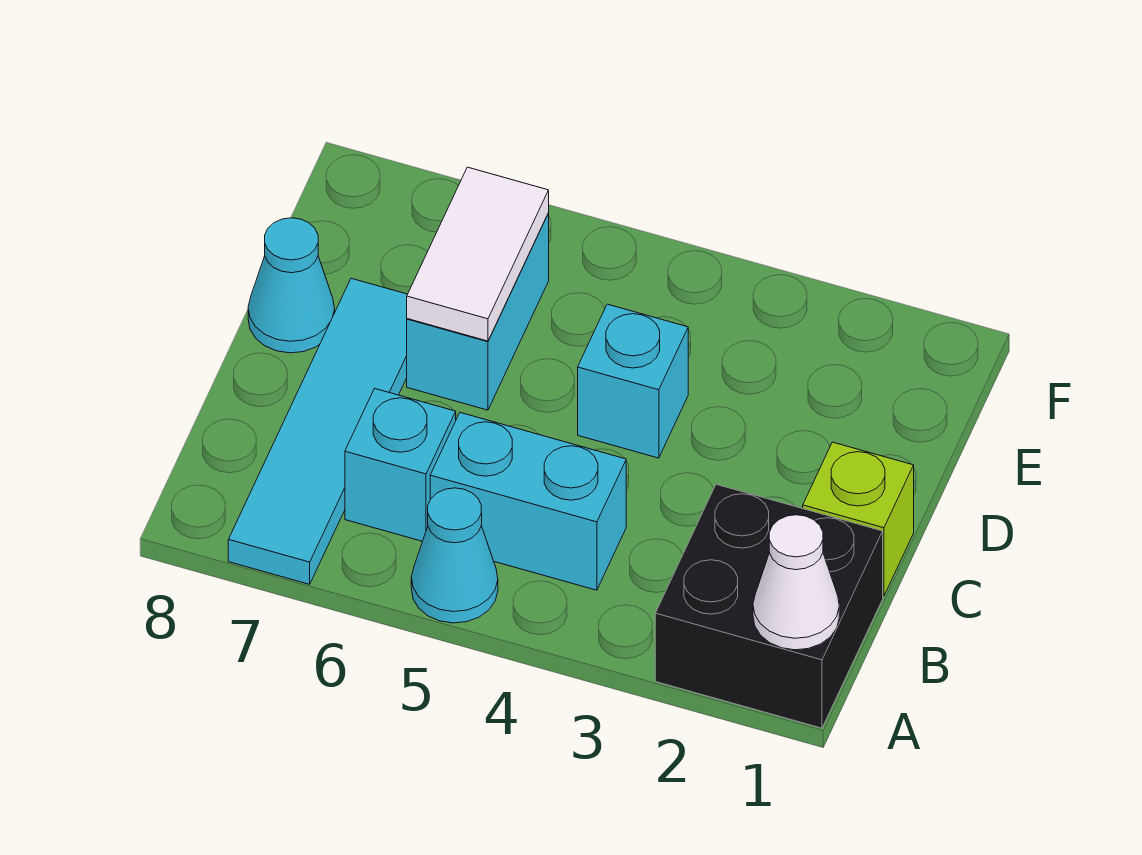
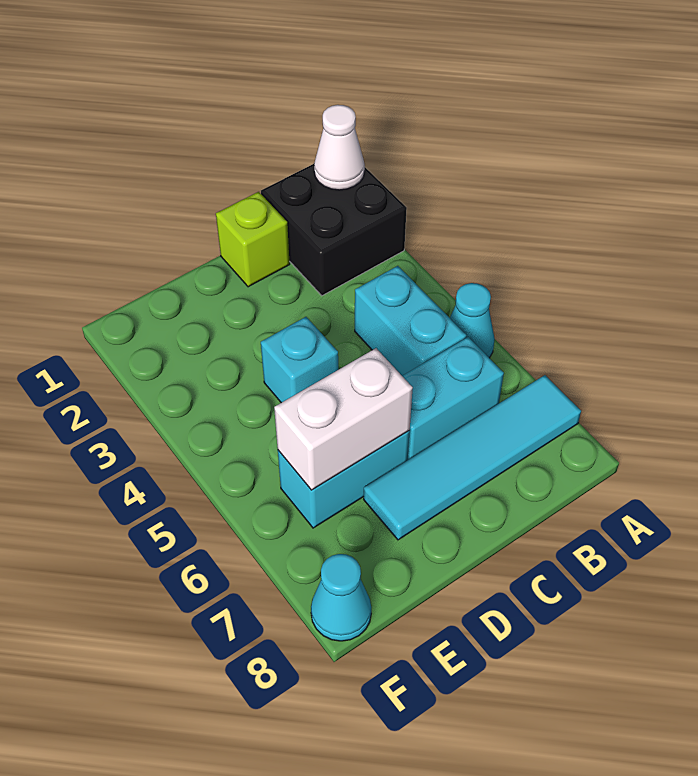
cyan brick B6 level 1 -> cyan brick B6:C6 level 1
white tile D6:E6 level 2 -> white brick D6:E6 level 2
cyan cone D8 level 1 -> cyan cone F8 level 1

